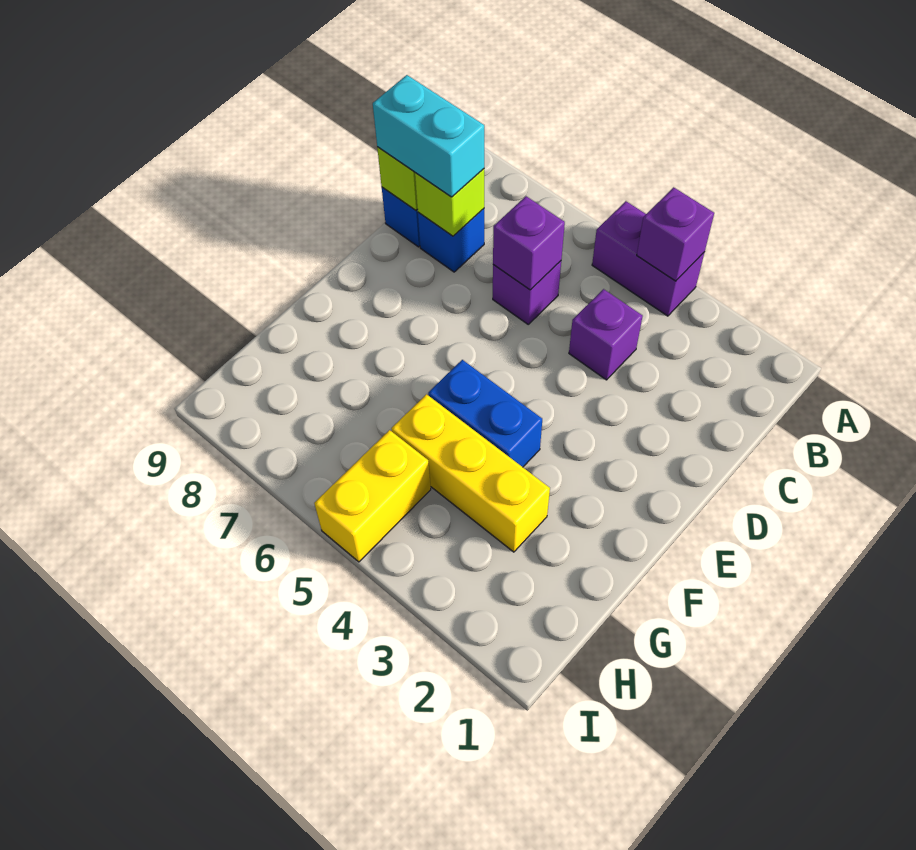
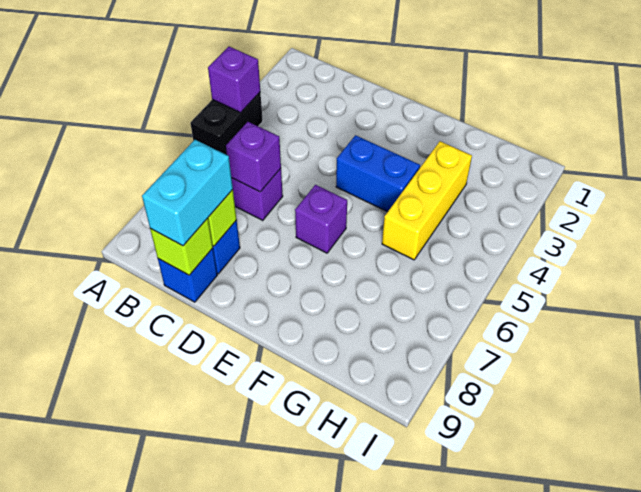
purple brick A4:A5 level 1 -> black brick A4:A5 level 1
purple brick C4 level 1 -> purple brick E6 level 1
blue brick F4:F5 level 1 -> blue brick E4:F4 level 1
yellow brick H5:I5 level 1 -> none

